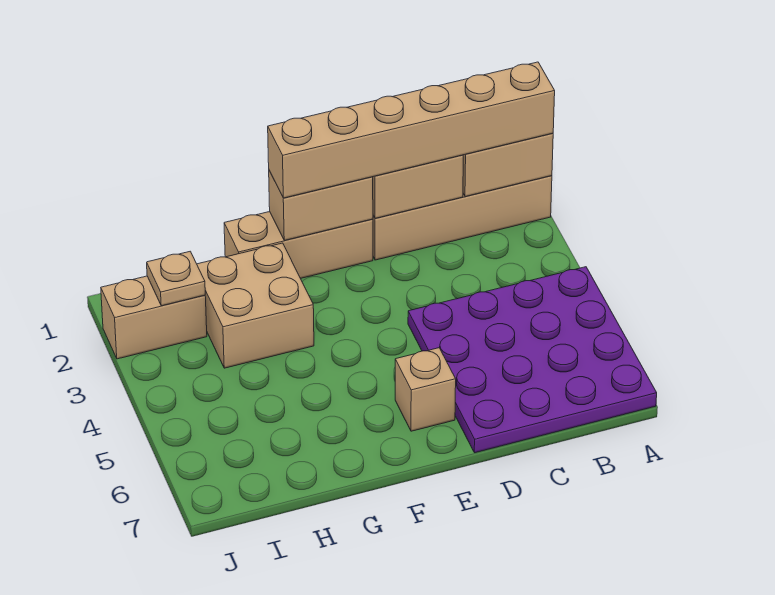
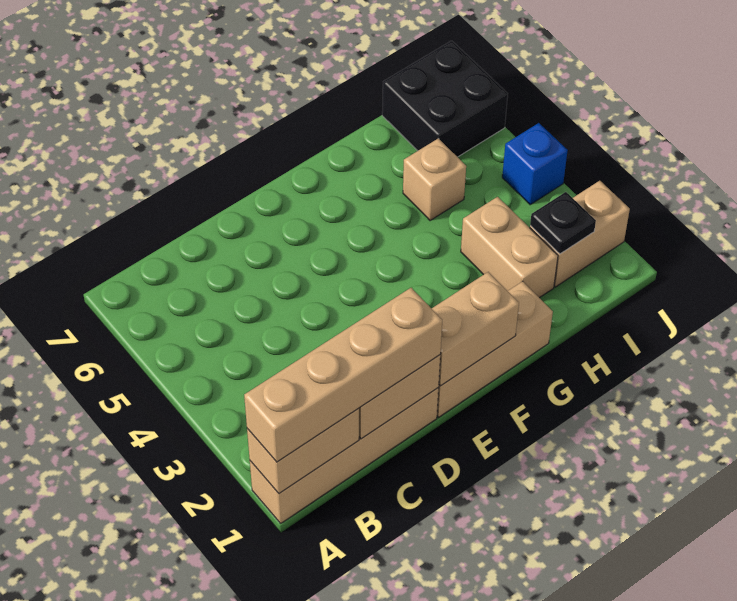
tan brick A1:F1 level 3 -> tan brick A1:D1 level 3
purple plate A4:D7 level 1 -> none
tan brick E6 level 1 -> tan brick H5 level 1
tan brick G2:H3 level 1 -> tan brick H2:H3 level 1
tan plate I2 level 2 -> black plate I2 level 2
none -> black brick I6:J7 level 1
none -> blue brick J4 level 1

